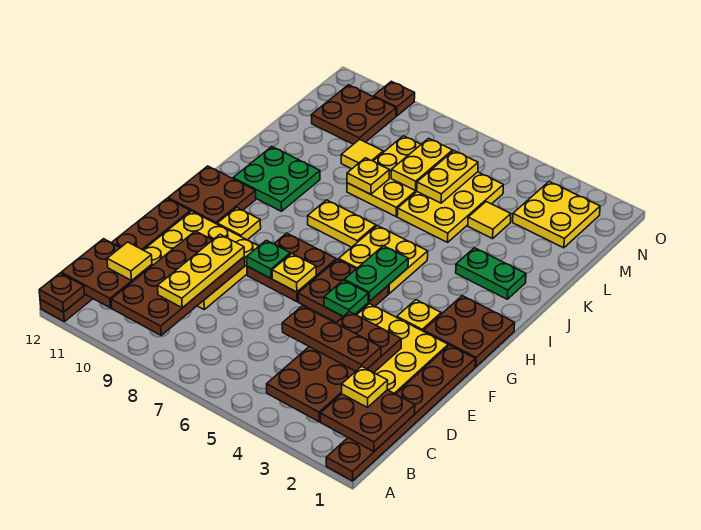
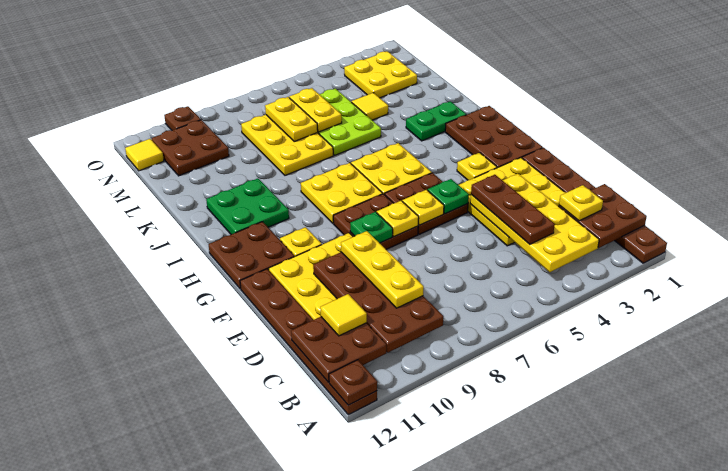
brown plate B3:E4 level 2 -> yellow plate B3:E4 level 2
brown plate D3:D5 level 3 -> brown plate C4:E4 level 3
brown plate G1:H2 level 1 -> brown plate G1:I2 level 1
green plate G5:H5 level 2 -> none
yellow plate I7:I8 level 1 -> yellow plate H7:I8 level 1
yellow plate K5:M6 level 1 -> lime plate K5:M6 level 1
yellow plate K8 level 2 -> yellow plate F6 level 2
yellow tile L9 level 1 -> yellow tile N12 level 1

